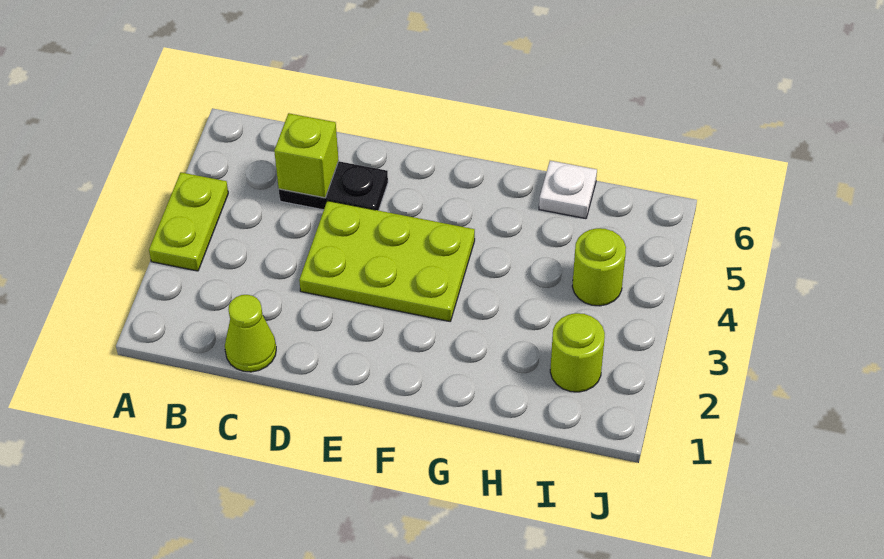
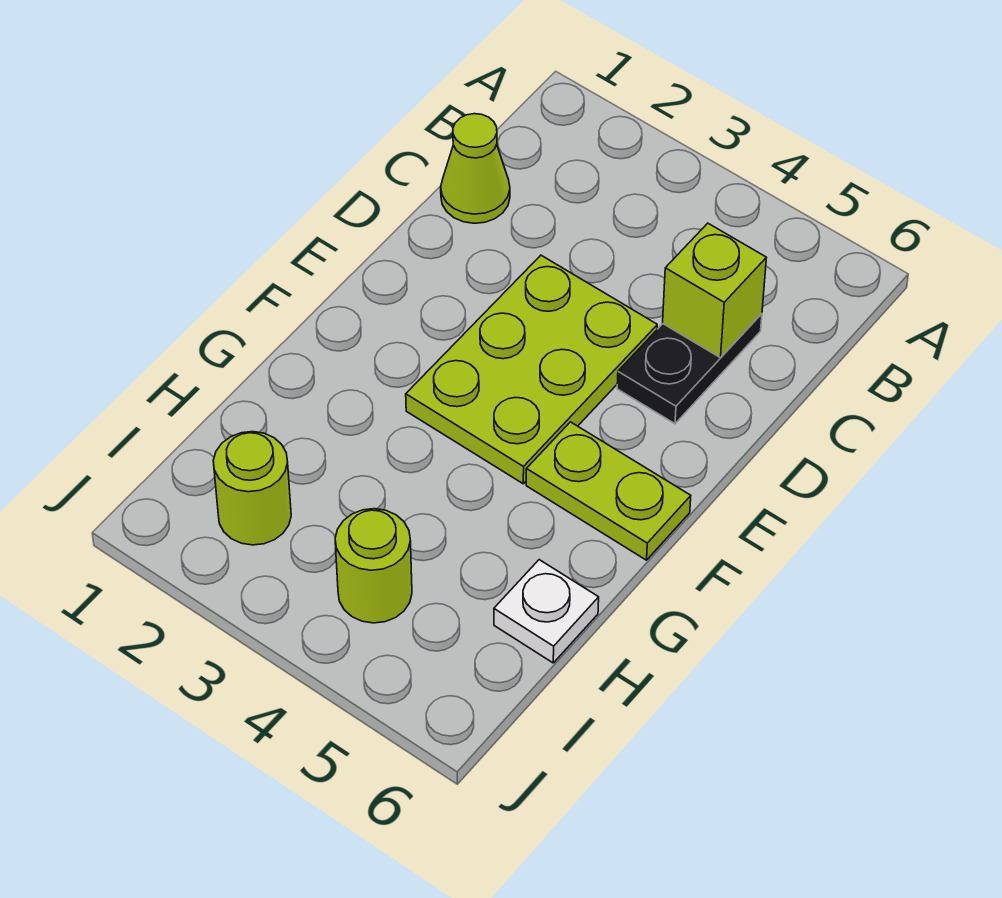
lime plate A3:A4 level 1 -> lime plate F5:F6 level 1

